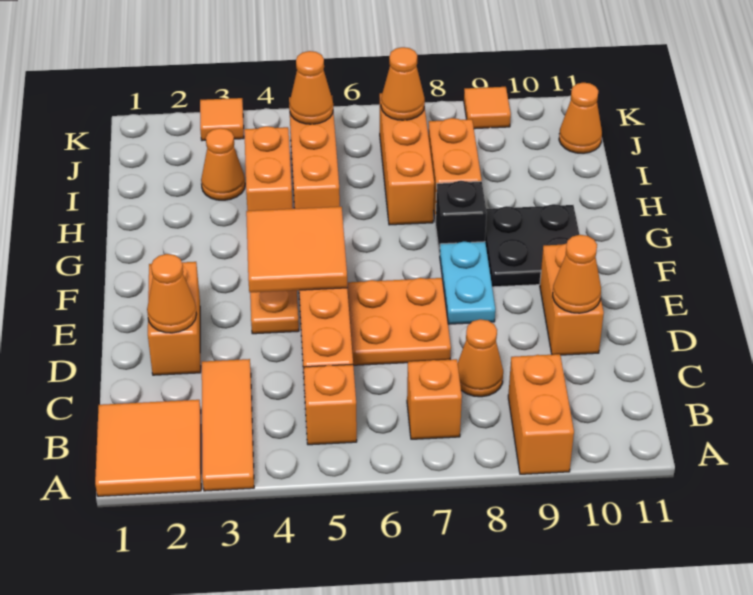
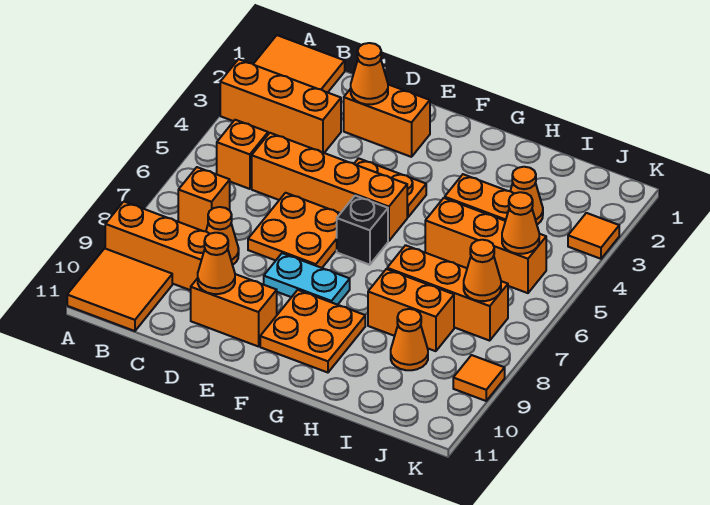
orange tile A3:C3 level 1 -> orange brick A3:C3 level 1
orange brick A9:B9 level 1 -> orange brick A9:C9 level 1
orange tile E4:F5 level 2 -> orange tile A10:B11 level 1
black plate F9:G10 level 1 -> orange plate F9:G10 level 1
black brick G8 level 1 -> black brick F6 level 1
orange cone J11 level 1 -> orange cone I9 level 1

